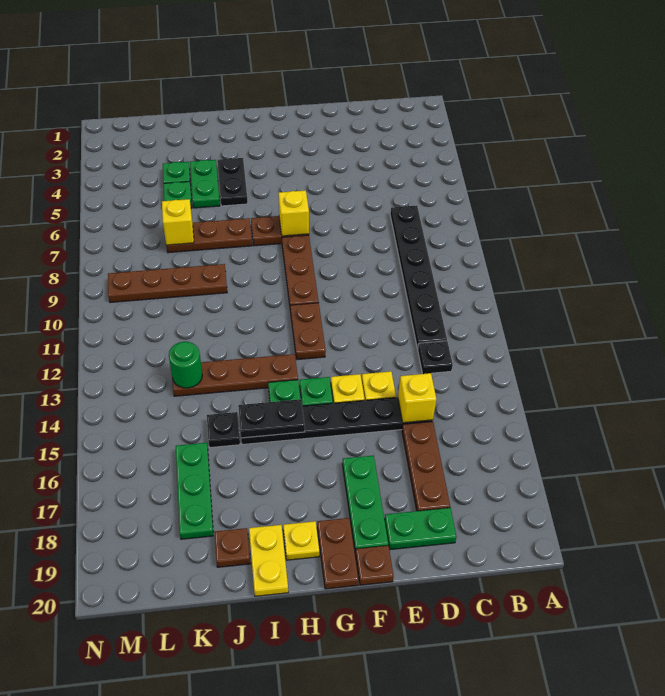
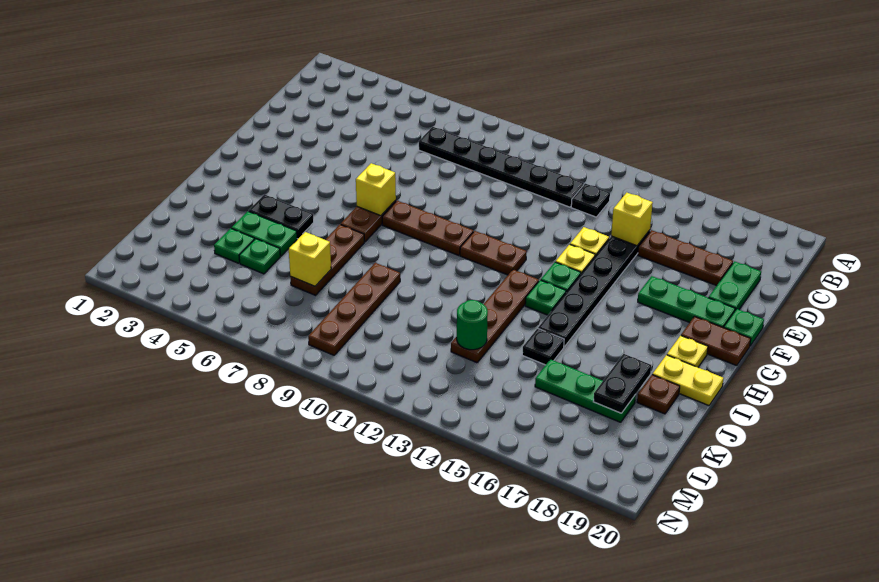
brown plate F20 level 1 -> green plate F20 level 1
black plate H15:I15 level 2 -> black plate J18:K18 level 2

